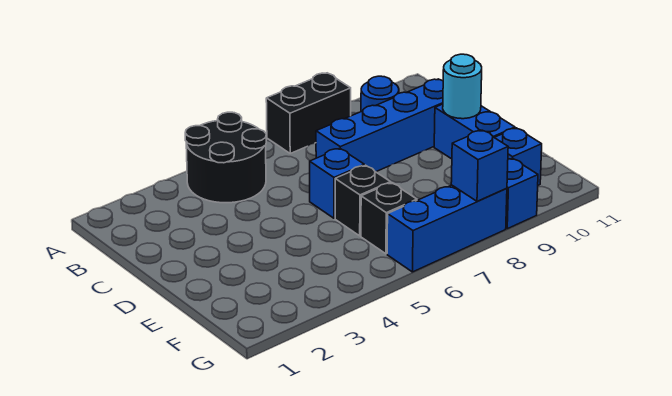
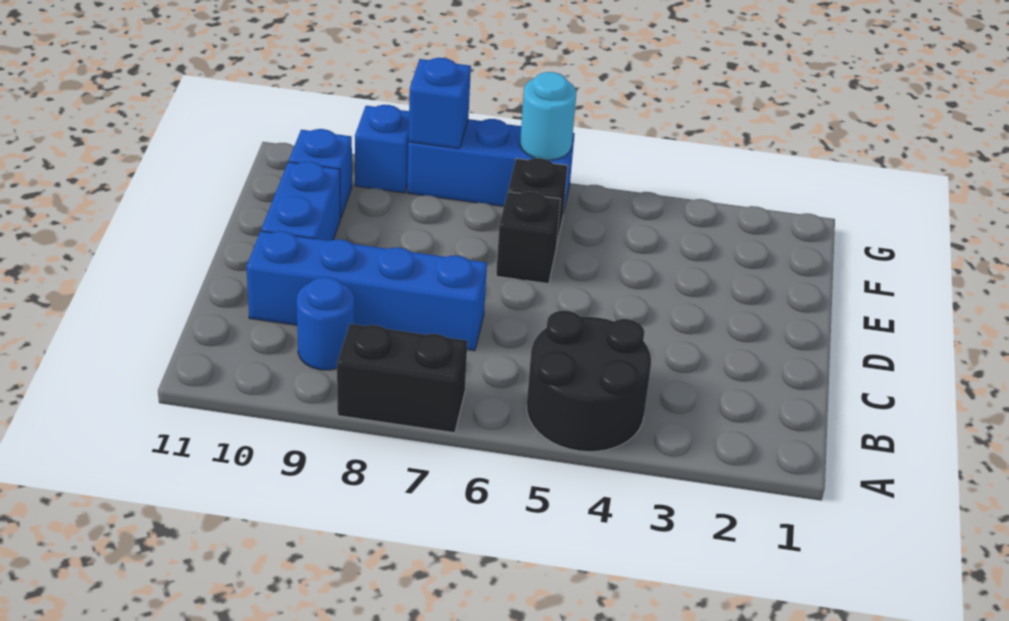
blue brick D6 level 1 -> none
cyan round brick D10 level 2 -> cyan round brick G6 level 2

